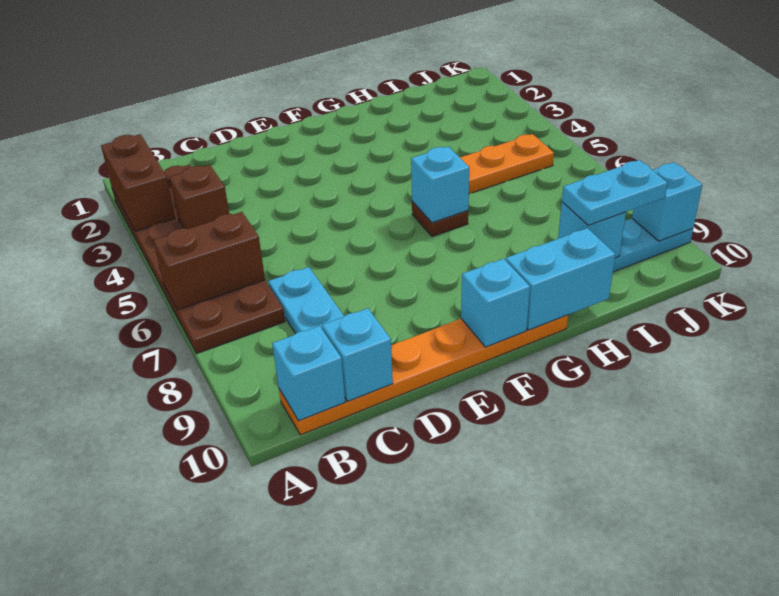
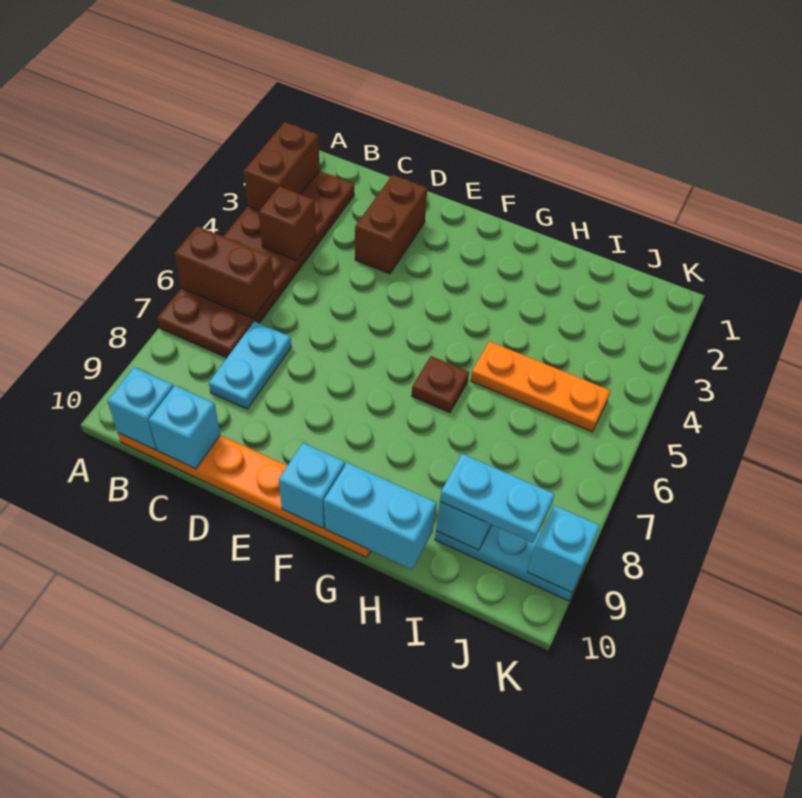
none -> brown brick D2:D3 level 1
cyan brick G6 level 2 -> none

